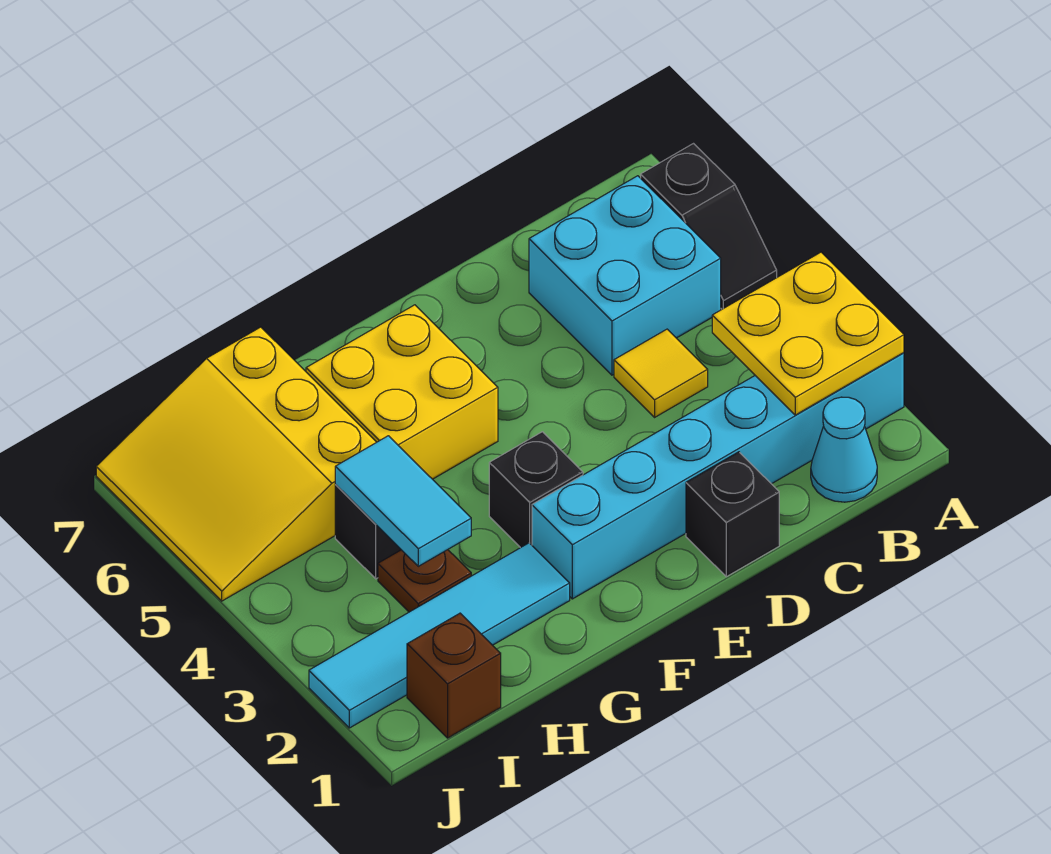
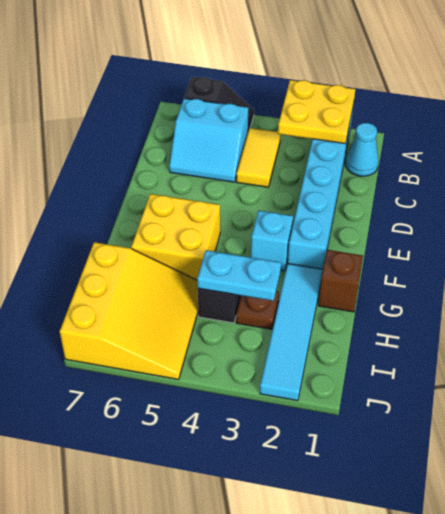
cyan brick B5:C6 level 1 -> cyan slope B5:C6 level 1 top B
yellow tile C4 level 1 -> yellow tile B4:C4 level 1
black brick D1 level 1 -> none
black brick F3 level 1 -> cyan brick F3 level 1
cyan tile H3:H4 level 2 -> cyan plate H3:H4 level 2
yellow slope H5:J7 level 1 top H -> yellow slope H5:J7 level 1 top 7
brown brick I1 level 1 -> brown brick G1 level 1

